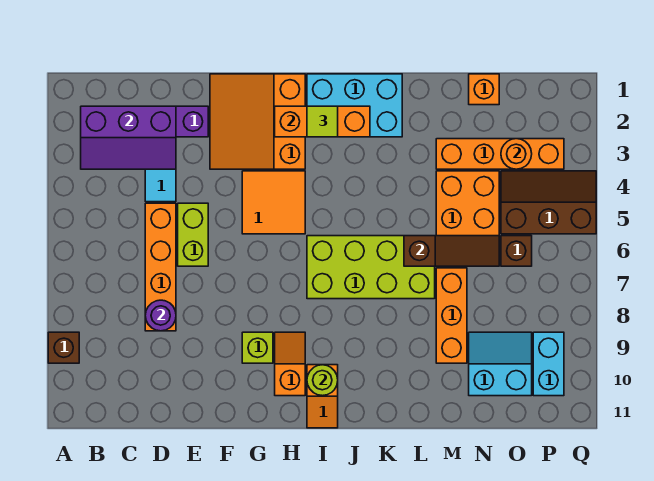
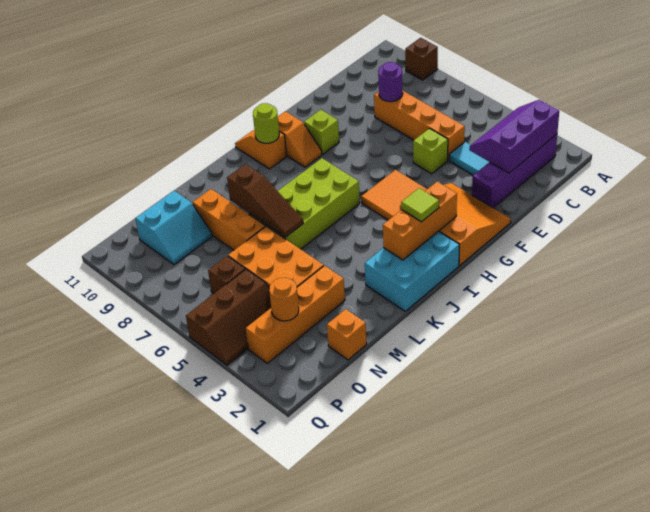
lime brick E5:E6 level 1 -> lime brick E5 level 1
brown slope L6:N6 level 2 top L -> brown slope L6:L8 level 2 top 8
cyan brick P9:P10 level 1 -> none

